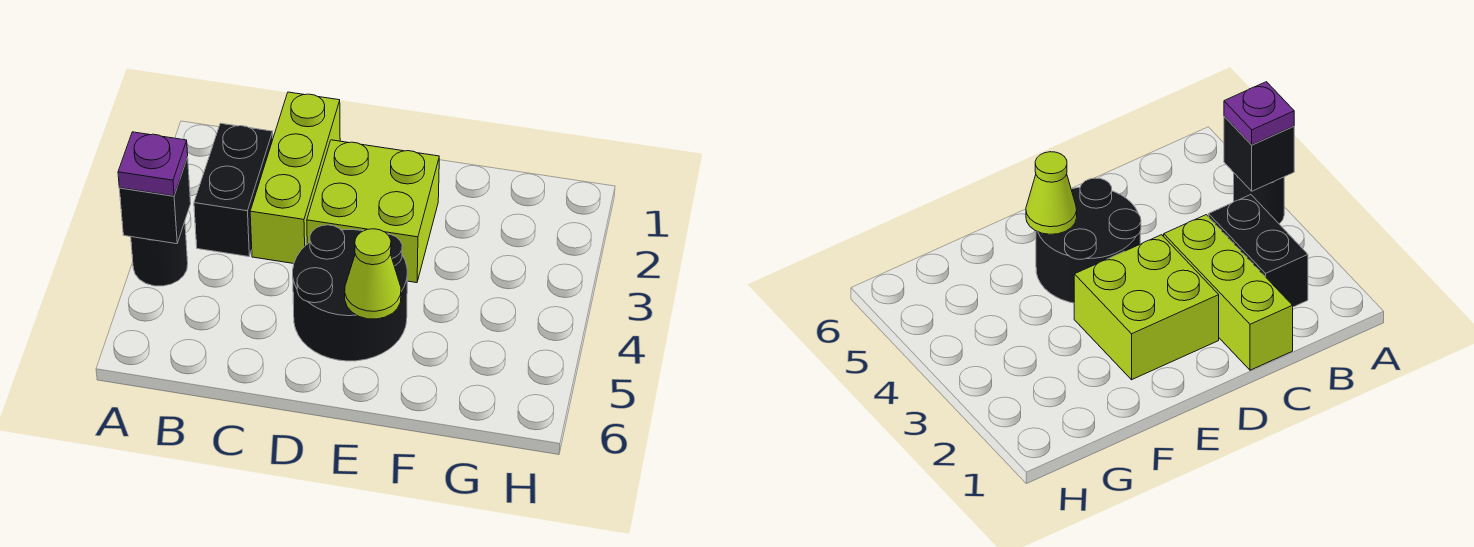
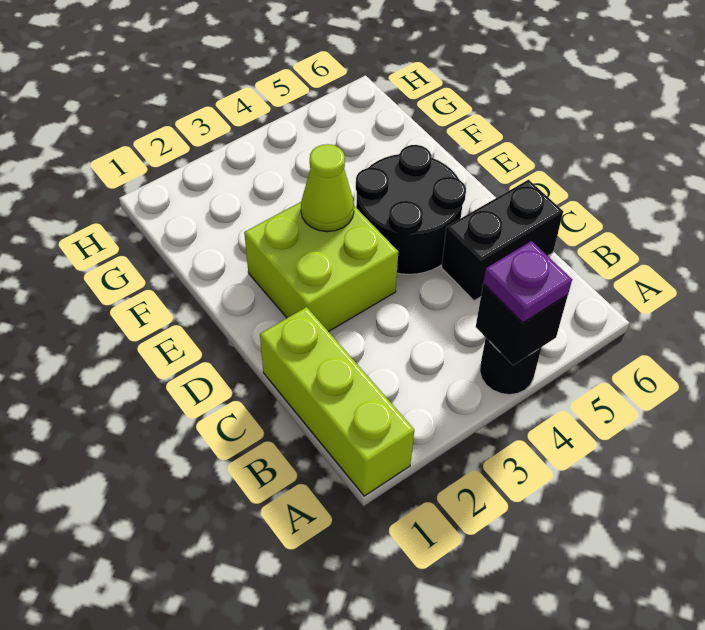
black brick B2:B3 level 1 -> black brick C5:C6 level 1
lime brick C1:C3 level 1 -> lime brick A1:C1 level 1
lime cone E5 level 2 -> lime cone E3 level 2

